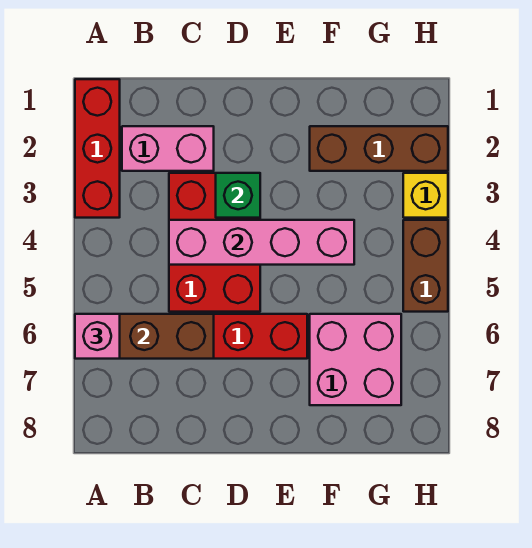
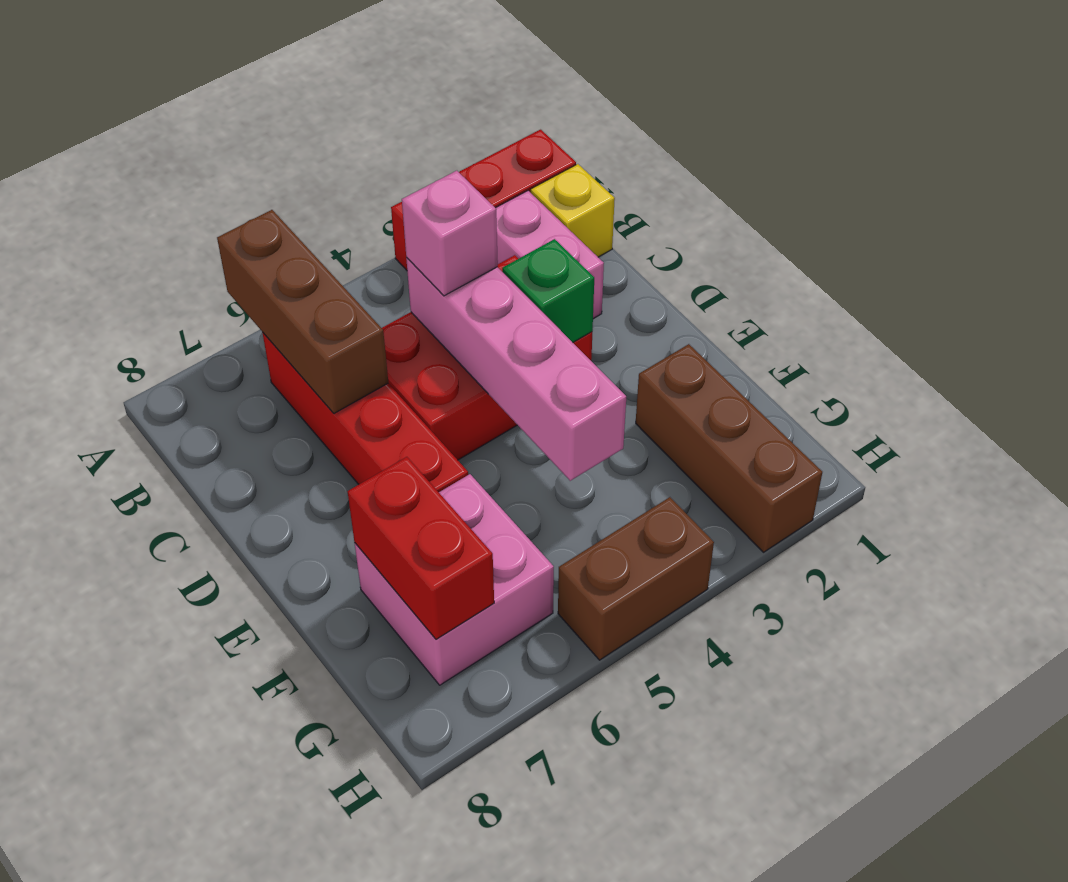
pink brick A6 level 3 -> pink brick C4 level 3
none -> red brick F7:G7 level 2
yellow brick H3 level 1 -> yellow brick B1 level 1

